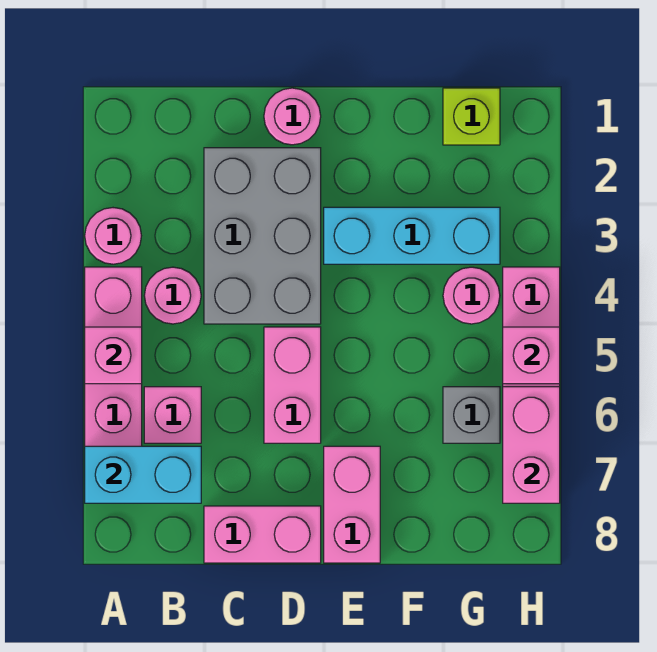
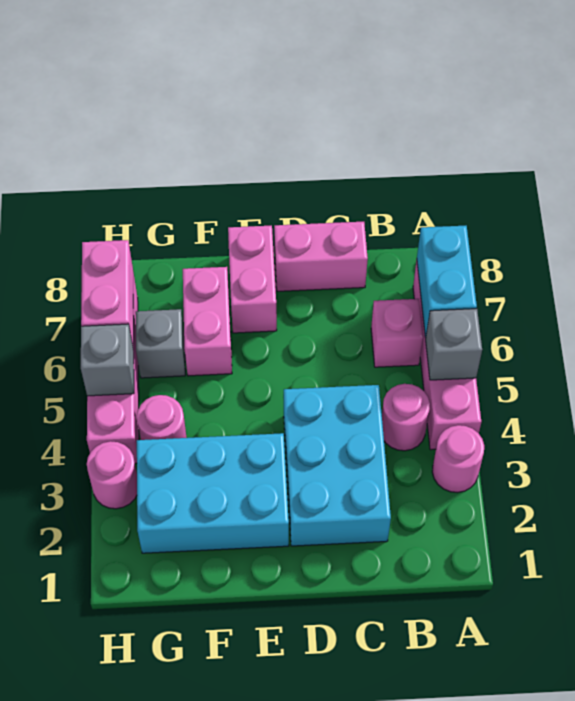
pink brick A5 level 2 -> grey brick A5 level 2
cyan brick A7:B7 level 2 -> cyan brick A6:A7 level 2
grey brick C2:D4 level 1 -> cyan brick C2:D4 level 1
pink round brick D1 level 1 -> pink round brick H3 level 1
pink brick D5:D6 level 1 -> pink brick F6:F7 level 1
cyan brick E3:G3 level 1 -> cyan brick E2:G3 level 1
lime brick G1 level 1 -> none
pink brick H5 level 2 -> grey brick H5 level 2

